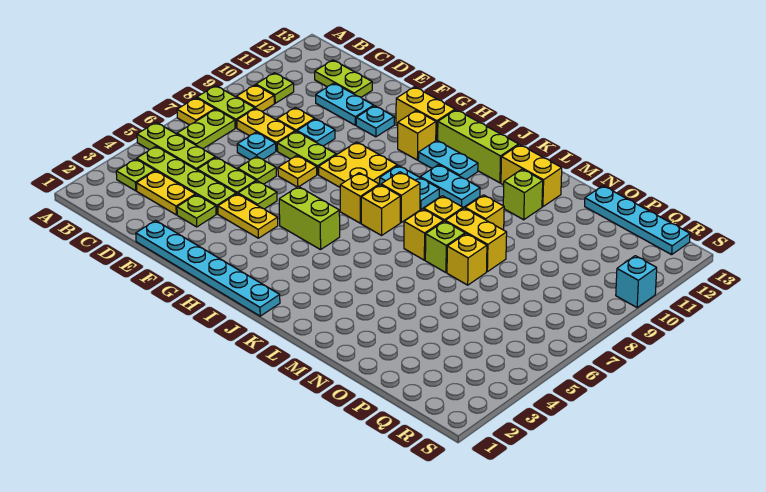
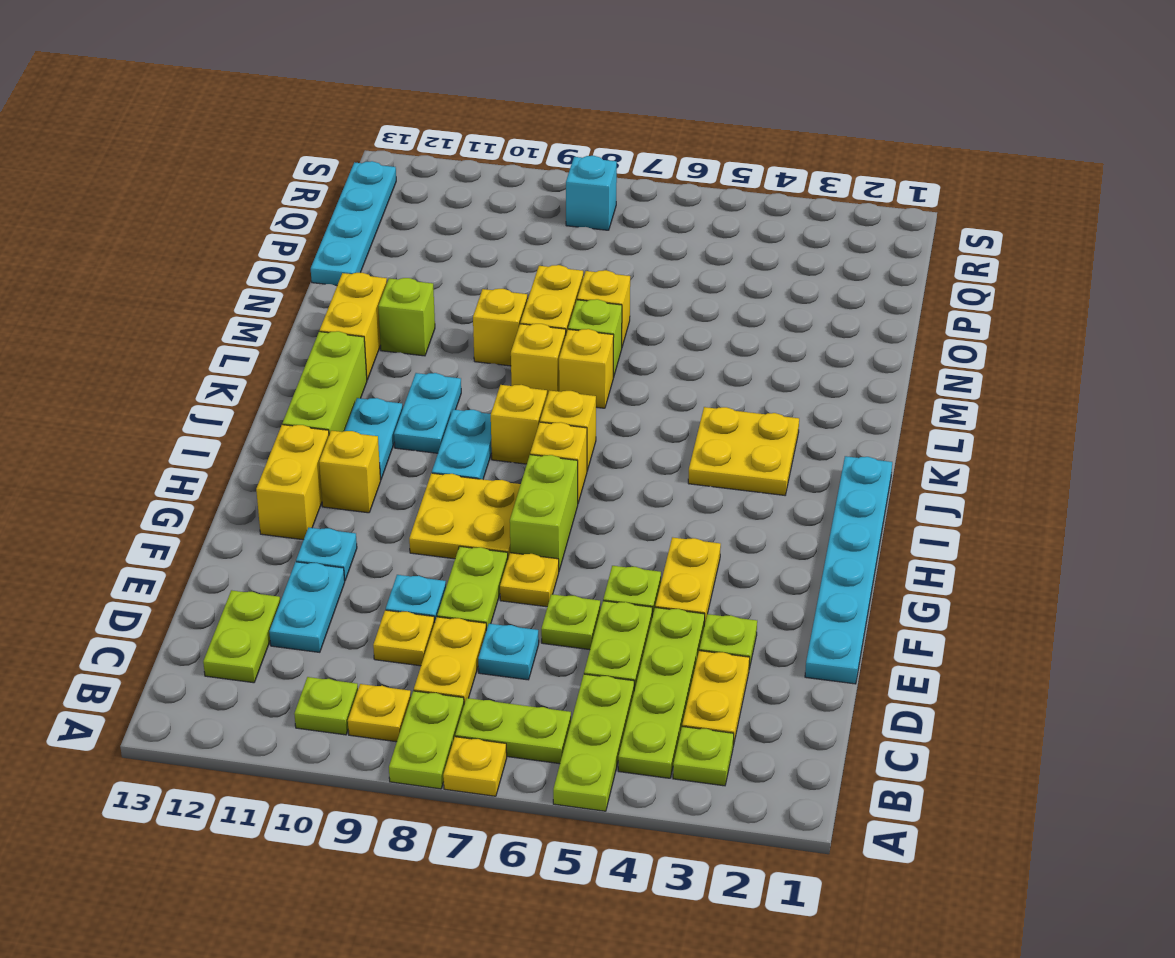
lime brick H5:I5 level 1 -> lime brick G7:H7 level 1
none -> yellow plate J3:K4 level 1
cyan brick S10 level 1 -> cyan brick R8 level 1

